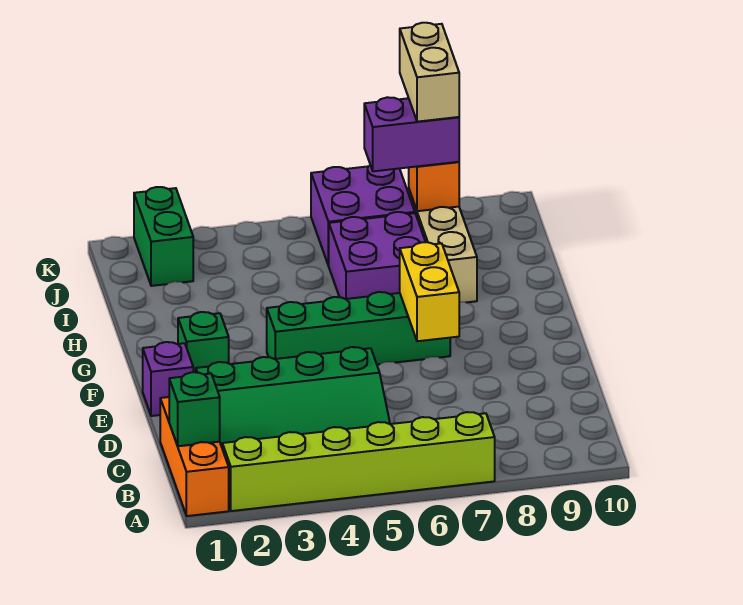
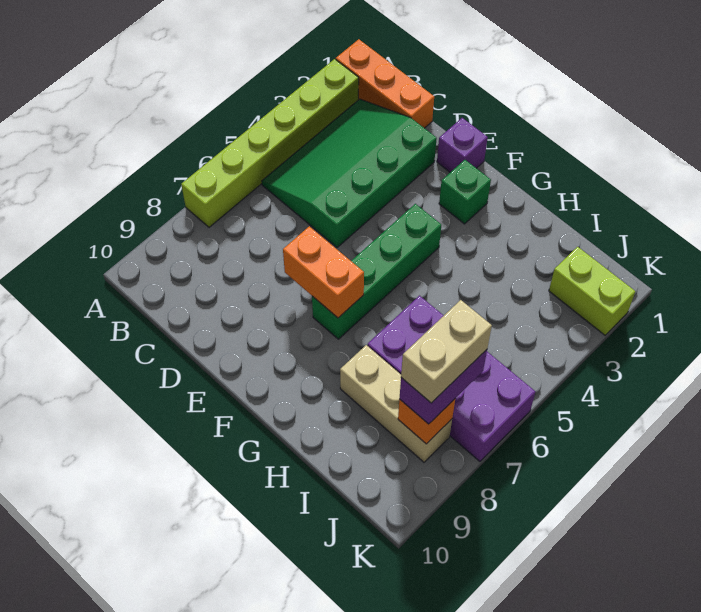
green brick B1 level 2 -> none
yellow brick E7:F7 level 2 -> orange brick E7:F7 level 2
green brick J2:K2 level 1 -> lime brick J2:K2 level 1
tan brick J8:K8 level 4 -> tan brick J7:J8 level 4

